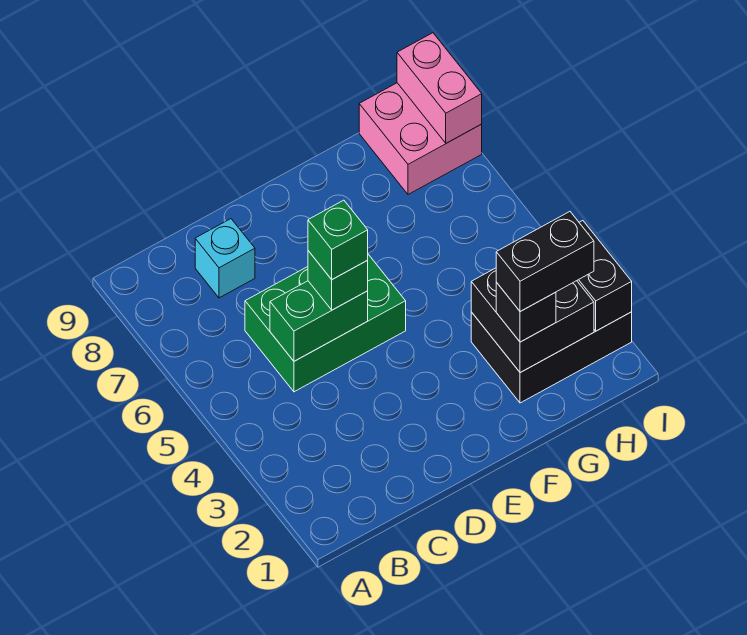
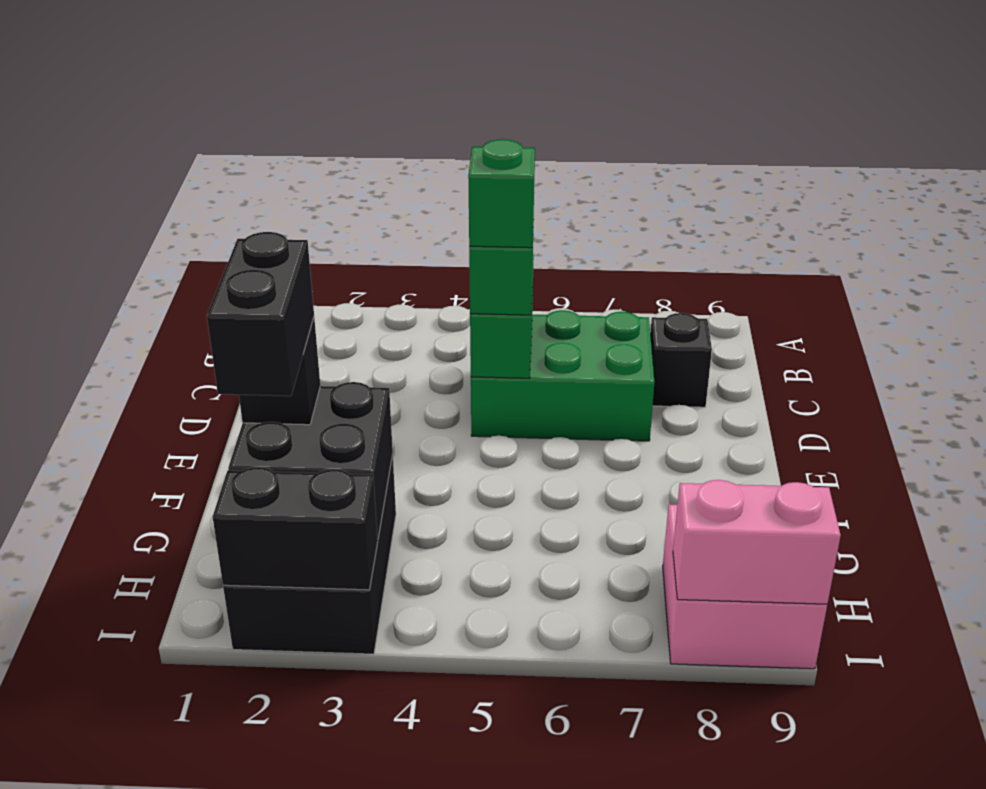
green brick C5:E6 level 1 -> green brick C5:D7 level 1
cyan brick C8 level 1 -> black brick C8 level 1

